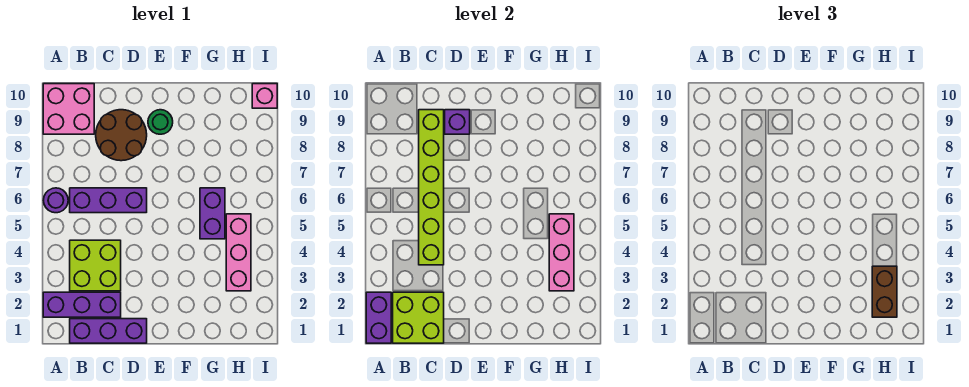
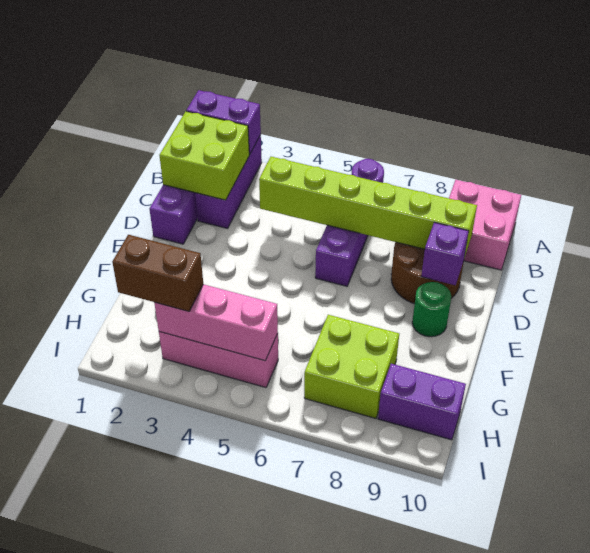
lime brick B3:C4 level 1 -> lime brick G7:H8 level 1
purple brick G5:G6 level 1 -> purple brick H9:H10 level 1
pink brick I10 level 1 -> none

